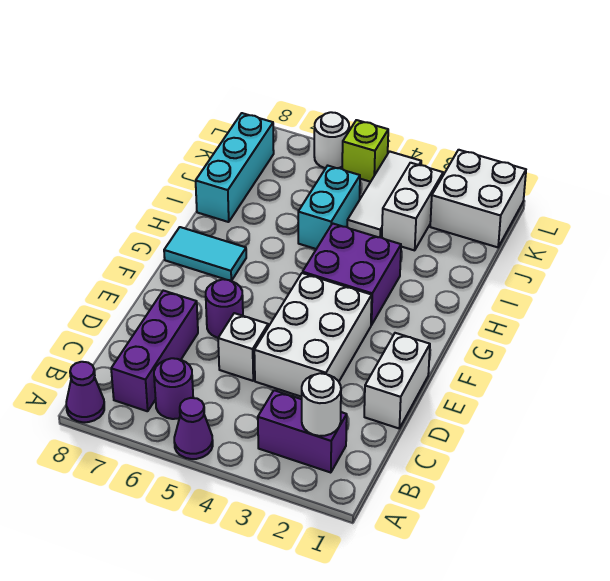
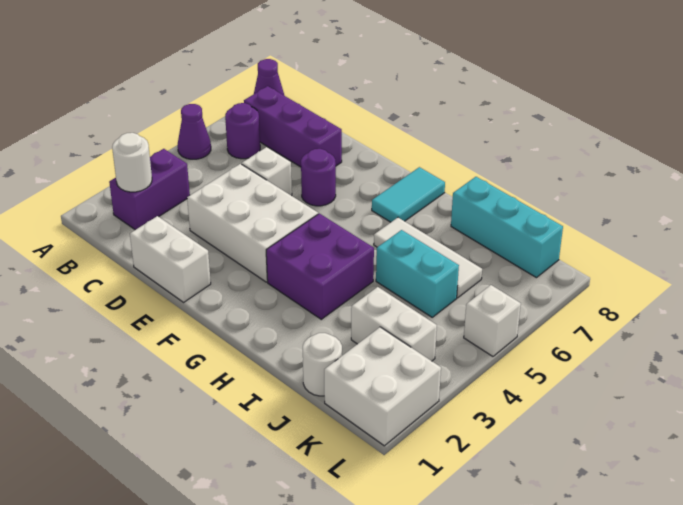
white tile J4:L4 level 1 -> white tile H6:J6 level 1
lime brick L5 level 1 -> white brick L5 level 1
white round brick L6 level 1 -> white round brick J1 level 1

